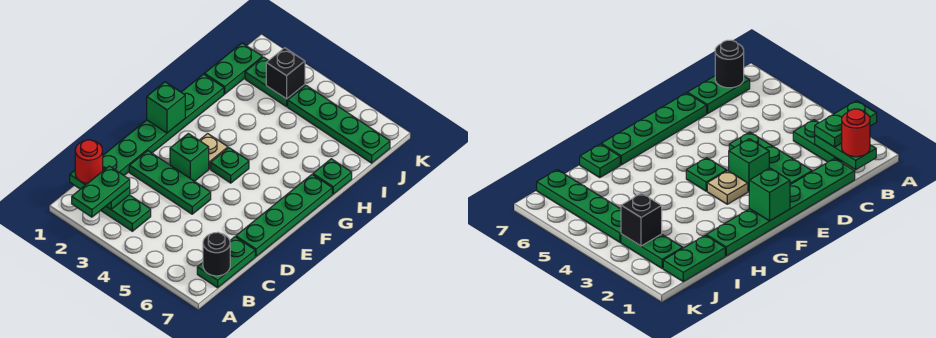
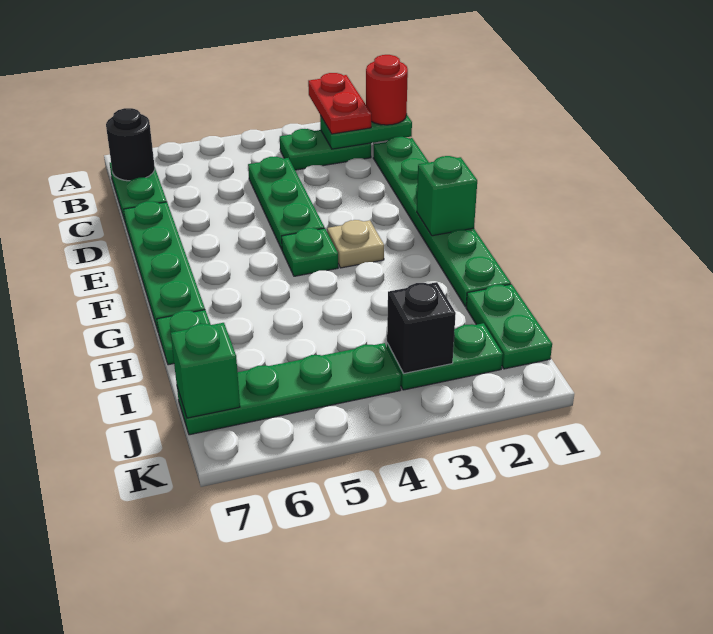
green plate A2:B2 level 3 -> red plate A2:B2 level 3
green plate D2:D4 level 1 -> green plate C4:E4 level 1
green brick E3 level 1 -> green brick J7 level 2

